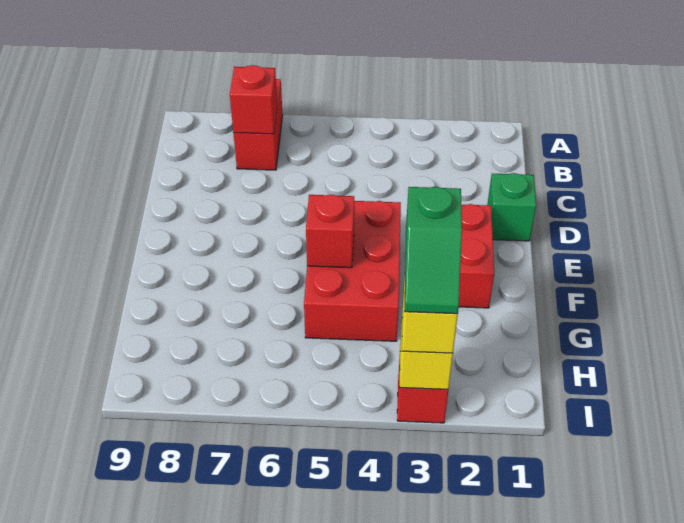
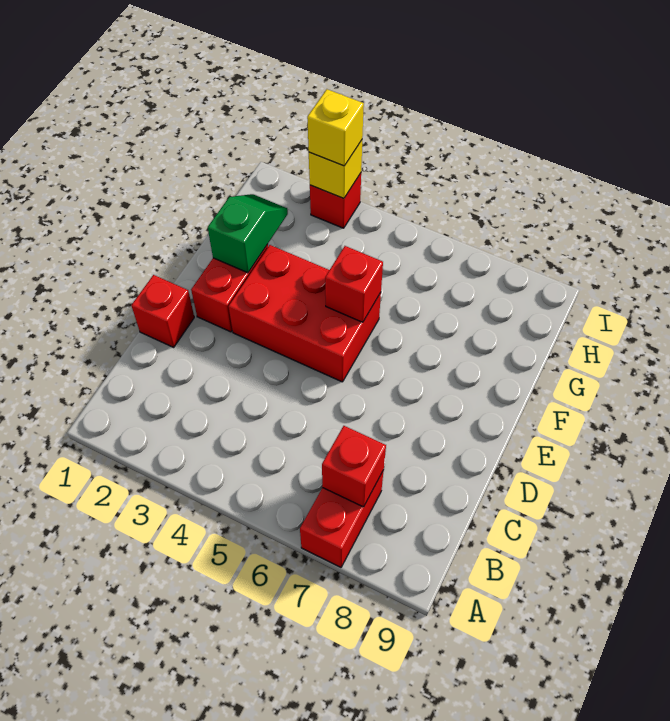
green brick D1 level 1 -> red brick D1 level 1
red brick E4:G5 level 1 -> red brick E3:F5 level 1
green slope H3:I3 level 4 top H -> green slope F2:G2 level 2 top F

